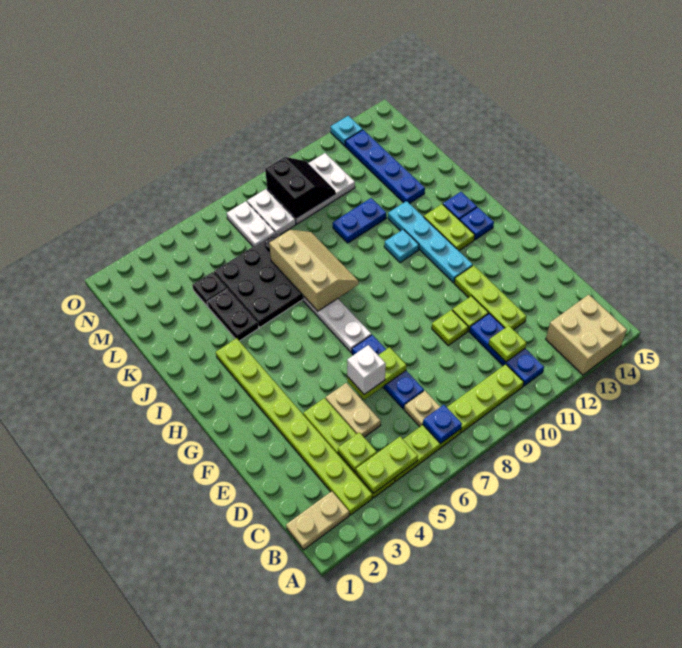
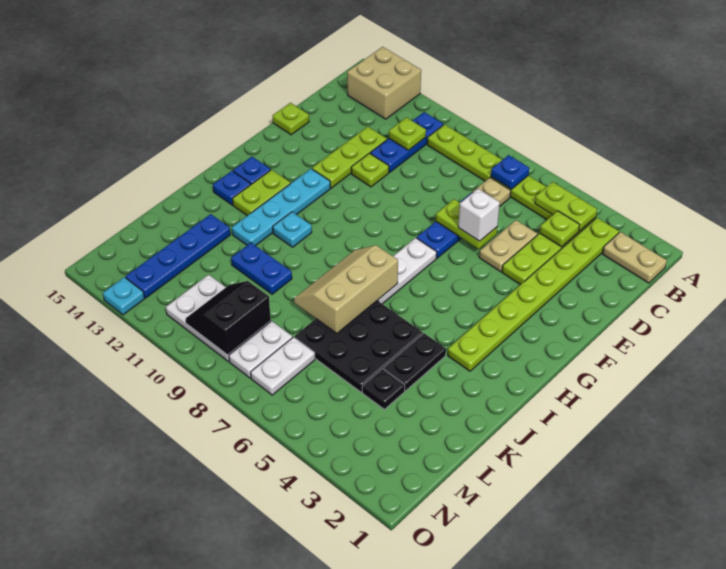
lime plate E10 level 1 -> lime plate E15 level 1

